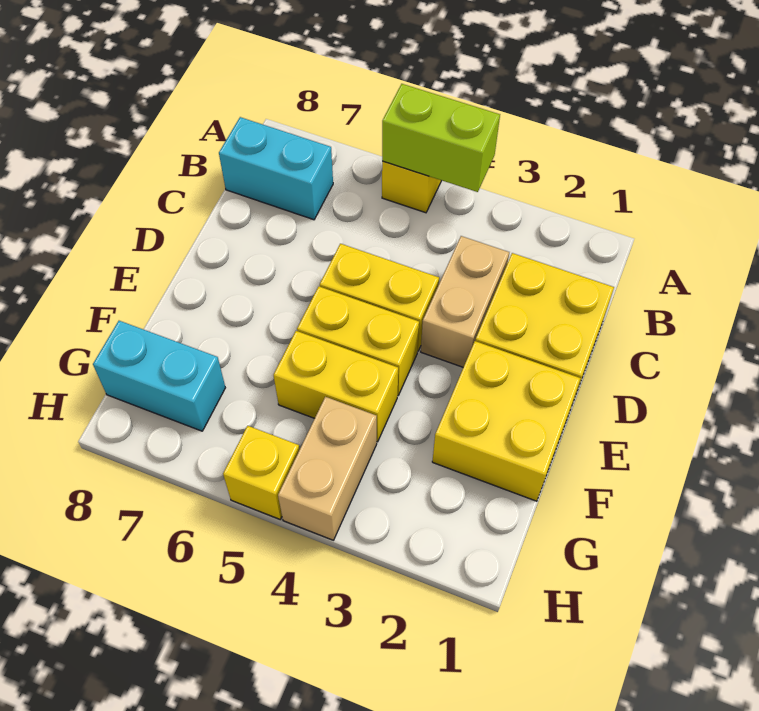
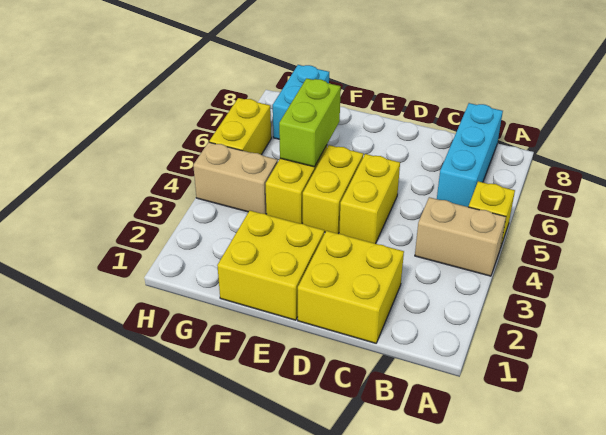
lime brick A4:A5 level 2 -> lime brick F5:F6 level 2
cyan brick B7:B8 level 1 -> cyan brick B6:B8 level 1
tan brick C3:D3 level 1 -> tan brick A4:B4 level 1
yellow brick H5 level 1 -> yellow brick H5:H6 level 1

